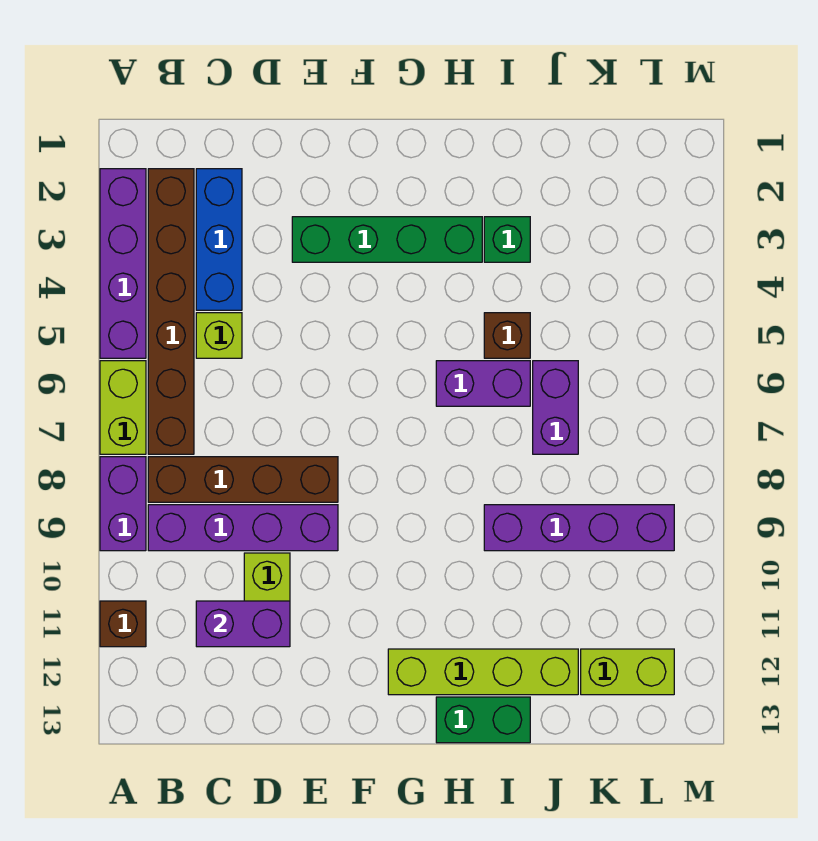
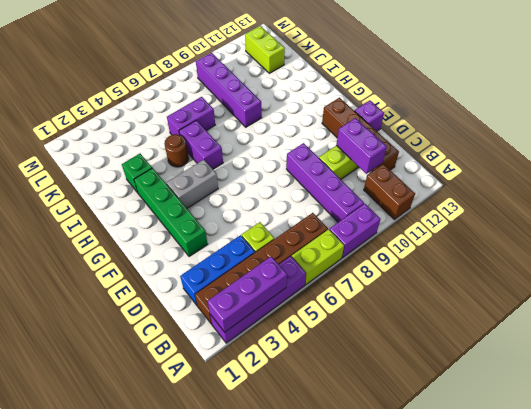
none -> purple brick A2:A4 level 2
brown brick A11 level 1 -> brown brick A11:B11 level 1
brown brick B8:E8 level 1 -> brown brick C12:F12 level 1
none -> purple brick E13 level 1
none -> grey brick G4:G5 level 1
lime brick G12:J12 level 1 -> none
green brick H13:I13 level 1 -> none
brown brick I5 level 1 -> brown round brick I5 level 1

